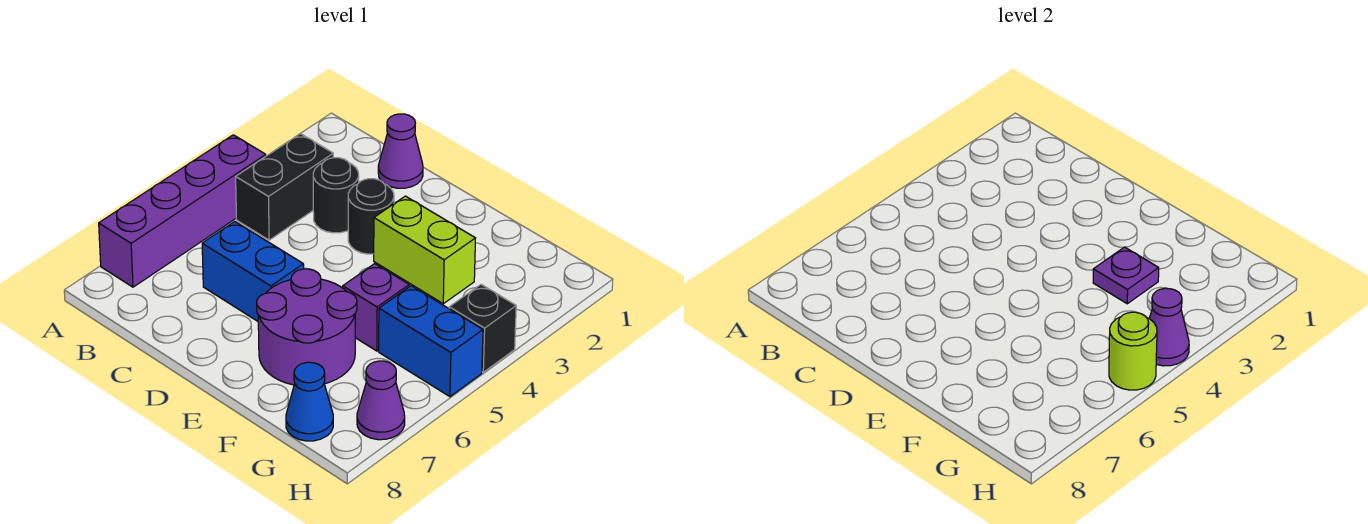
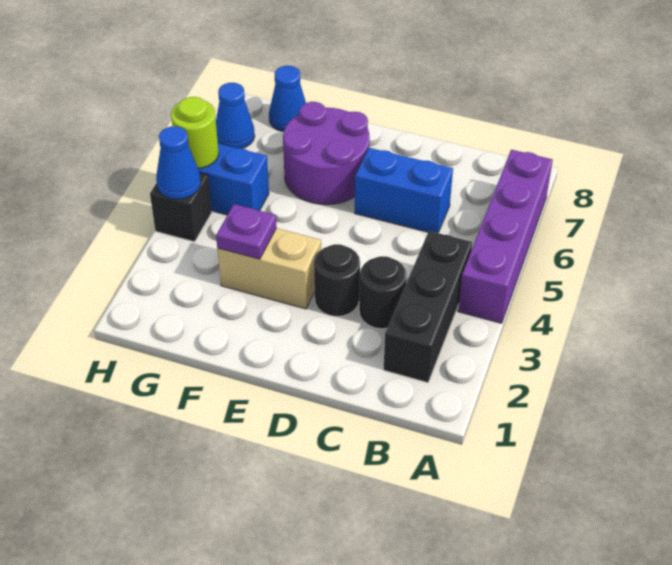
black brick B3:B4 level 1 -> black brick B2:B4 level 1
purple cone C1 level 1 -> none
lime brick E3:F3 level 1 -> tan brick E3:F3 level 1
purple brick F5 level 1 -> none
purple cone H4 level 2 -> blue cone H4 level 2
purple cone H7 level 1 -> blue cone H7 level 1

